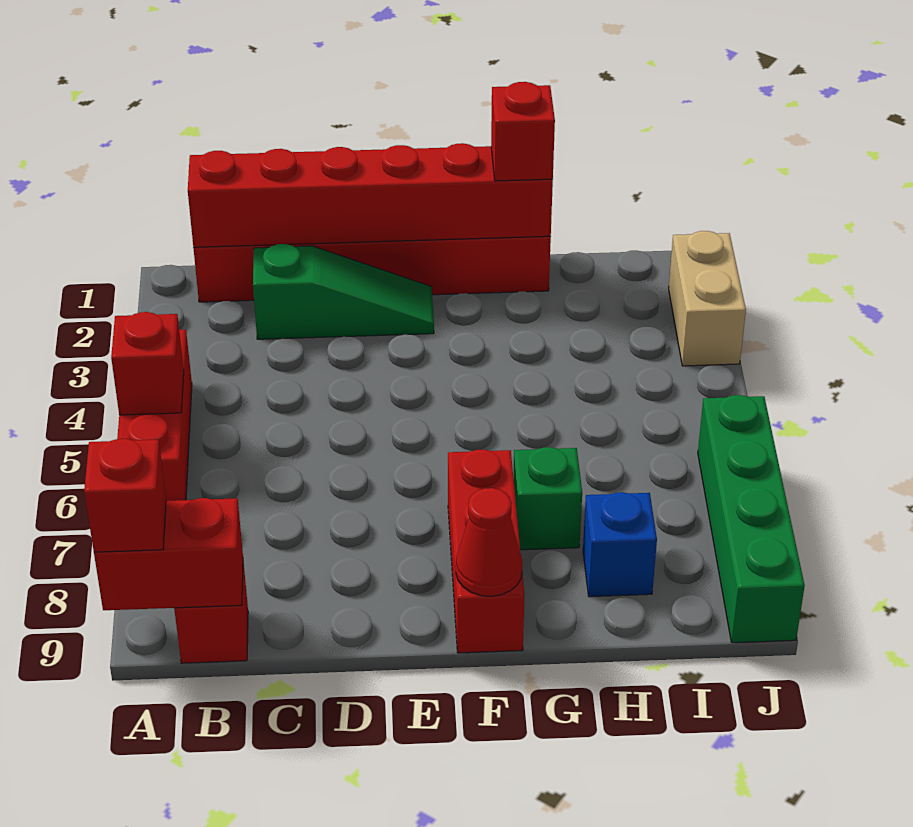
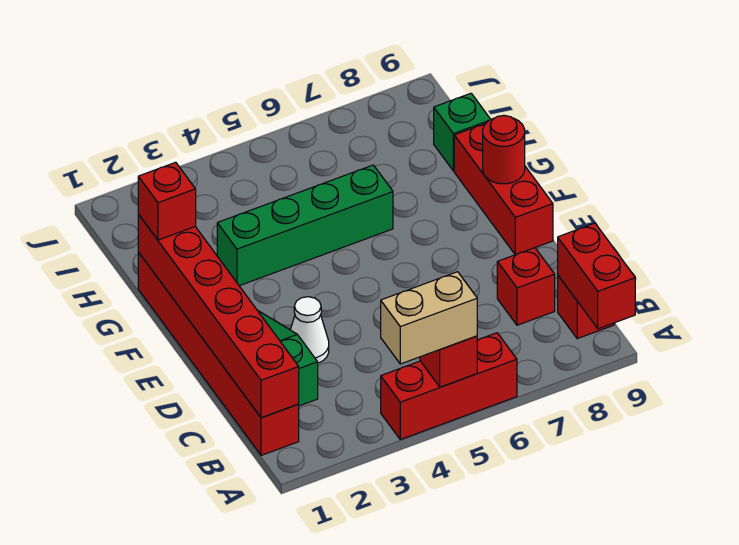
red brick A9 level 3 -> red brick C8 level 1
none -> white cone D3 level 1
red brick F7:F9 level 1 -> red brick E9:G9 level 1
red cone F9 level 2 -> red round brick F9 level 2
green brick G7 level 1 -> green brick H9 level 1
blue brick H8 level 1 -> none
tan brick J2:J3 level 1 -> tan brick A4:A5 level 3
green brick J6:J9 level 1 -> green brick G3:G6 level 1

